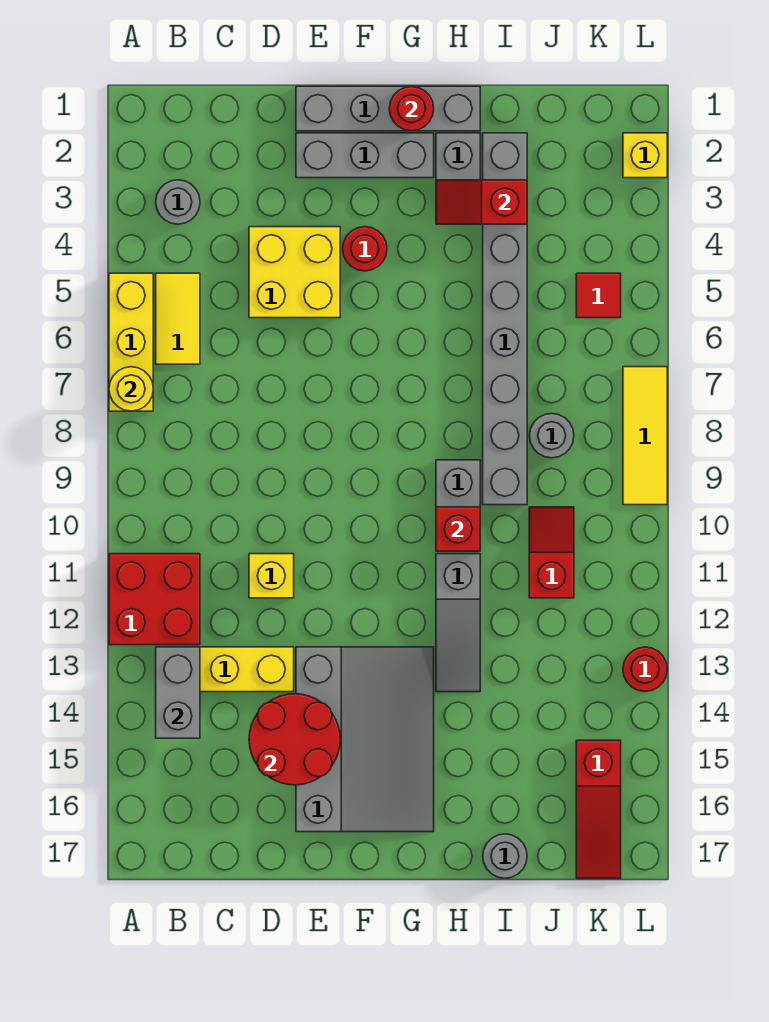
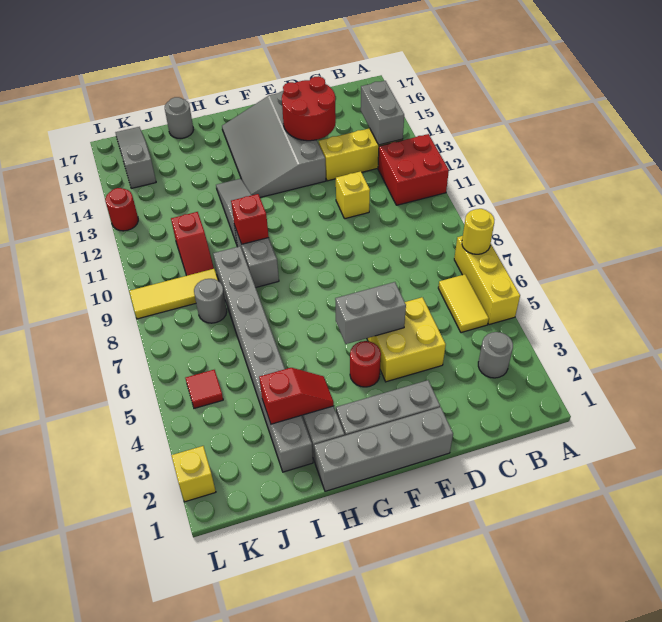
none -> grey brick E5:F5 level 2
red round brick G1 level 2 -> none
red slope K15:K17 level 1 top 15 -> grey slope K15:K17 level 1 top 15
yellow tile L7:L9 level 1 -> yellow tile J9:L9 level 1

